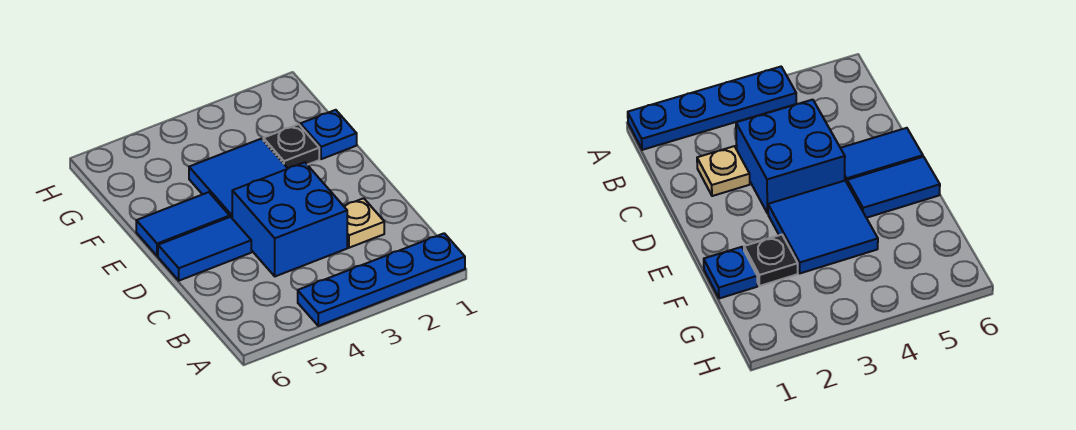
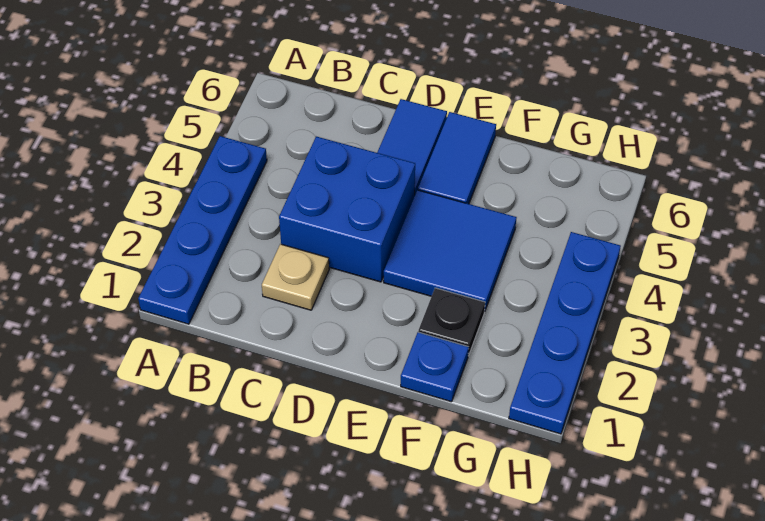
none -> blue plate H1:H4 level 1

